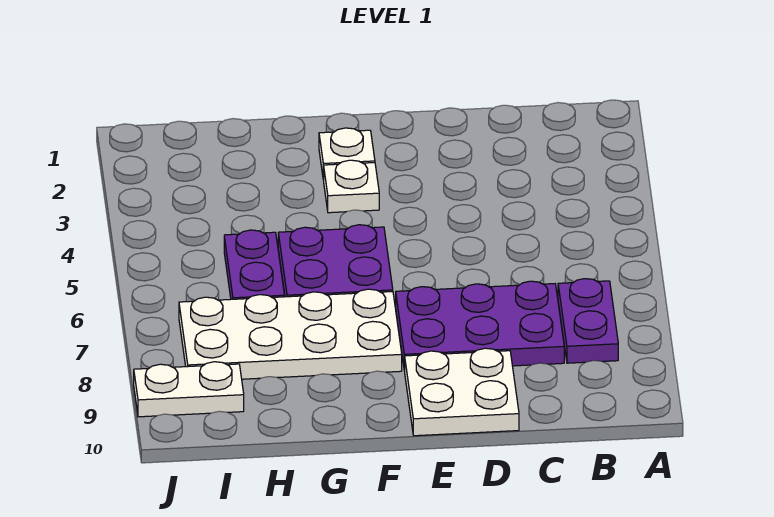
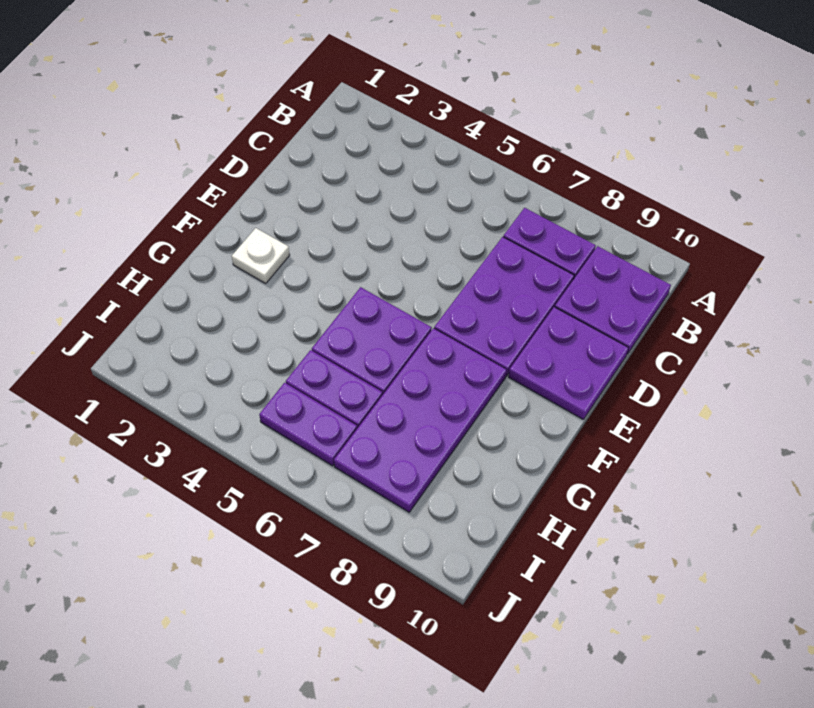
none -> purple plate B9:C10 level 1
white plate D9:E10 level 1 -> purple plate D9:E10 level 1
white plate F3 level 1 -> none
white plate F7:I8 level 1 -> purple plate F7:I8 level 1
none -> purple plate I5:I6 level 1
white plate I9:J9 level 1 -> none

